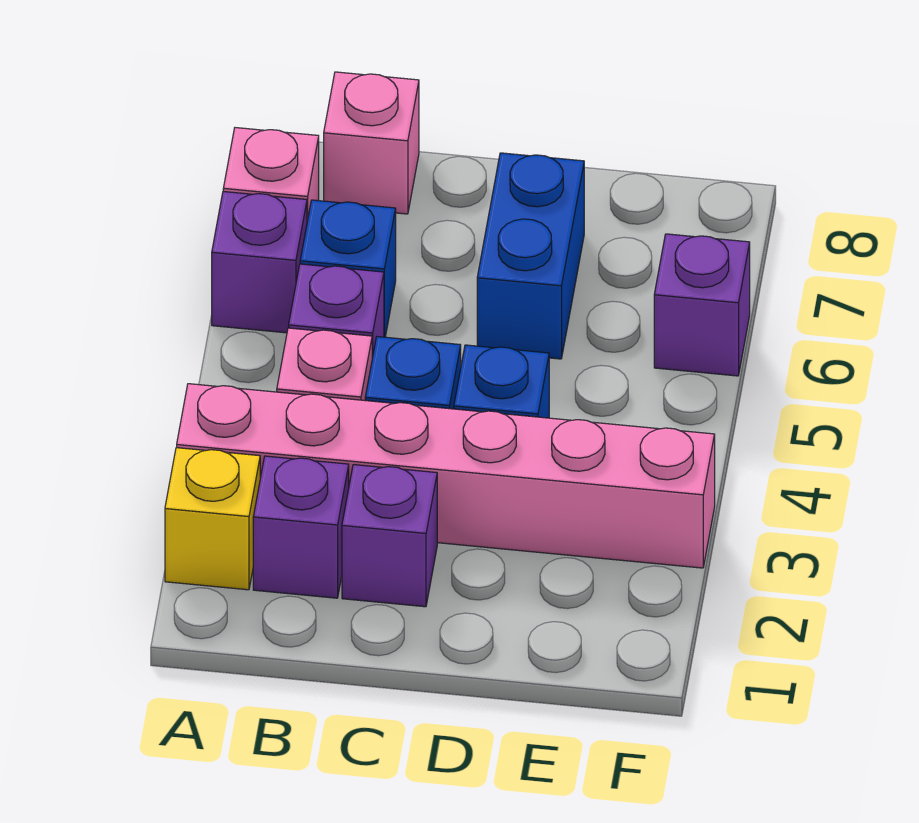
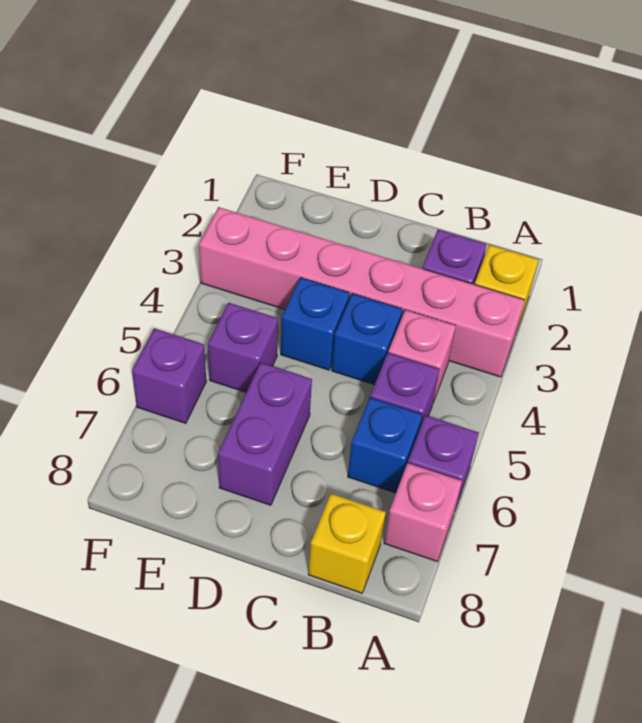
pink brick B8 level 1 -> yellow brick B8 level 1
purple brick C2 level 1 -> purple brick E5 level 1
blue brick D6:D7 level 1 -> purple brick D6:D7 level 1

